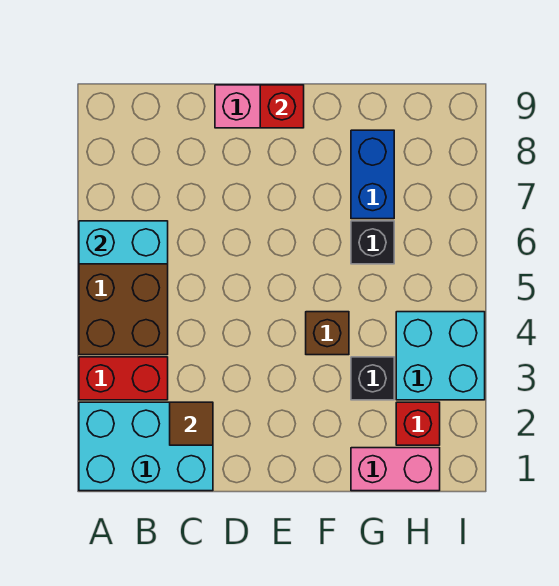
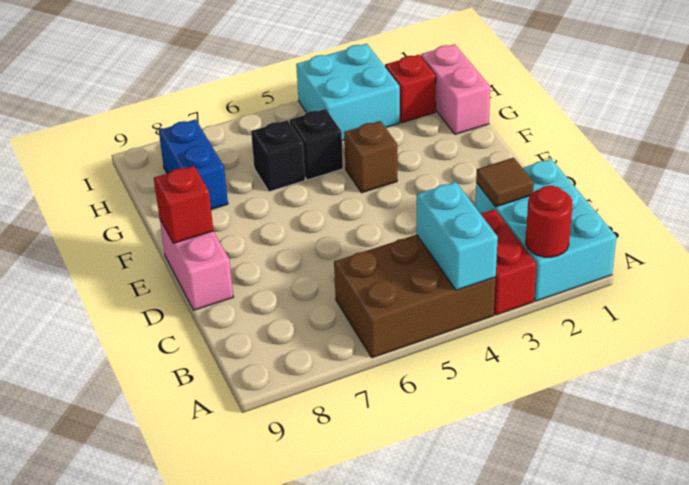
none -> red round brick A2 level 2
cyan brick A6:B6 level 2 -> cyan brick A4:B4 level 2
black brick G3 level 1 -> black brick G5 level 1
blue brick G7:G8 level 1 -> blue brick G8:H8 level 1

